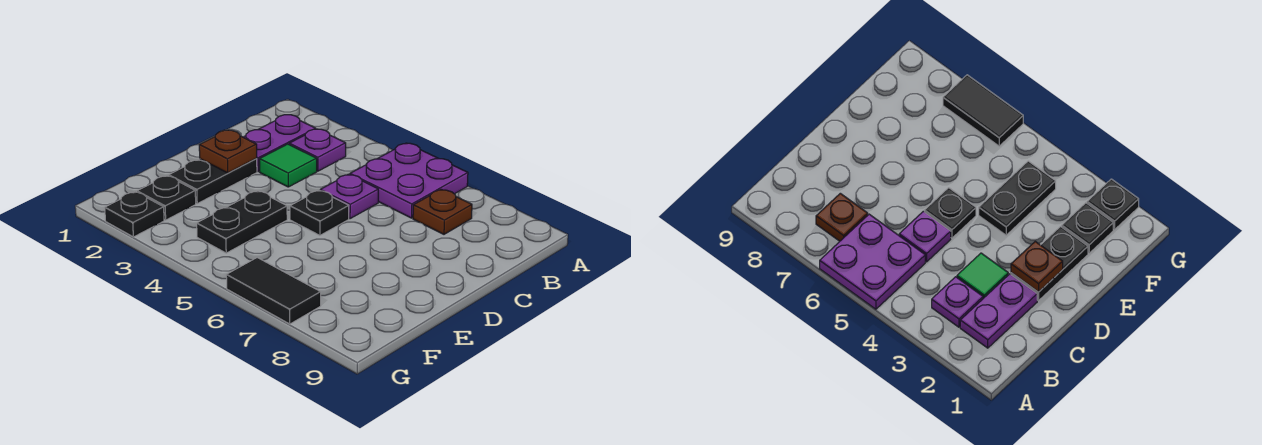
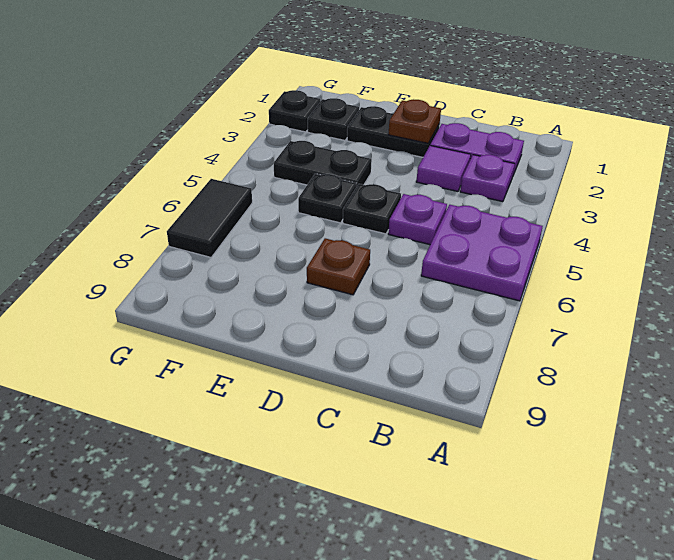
brown plate B7 level 1 -> brown plate D7 level 1
green tile C3 level 1 -> purple tile C3 level 1
none -> black plate E5 level 1

